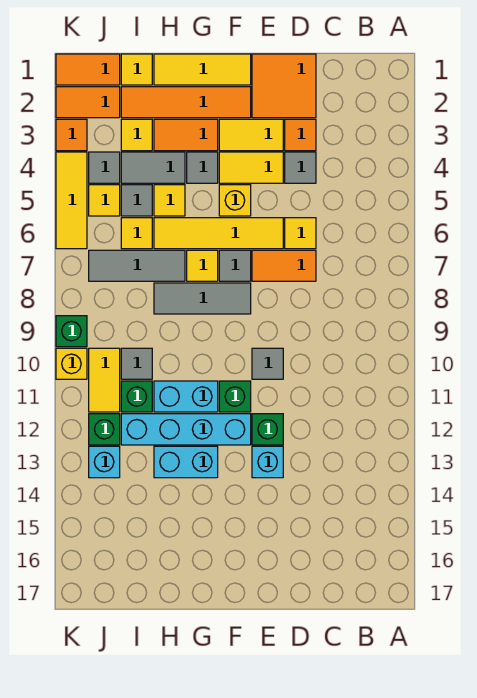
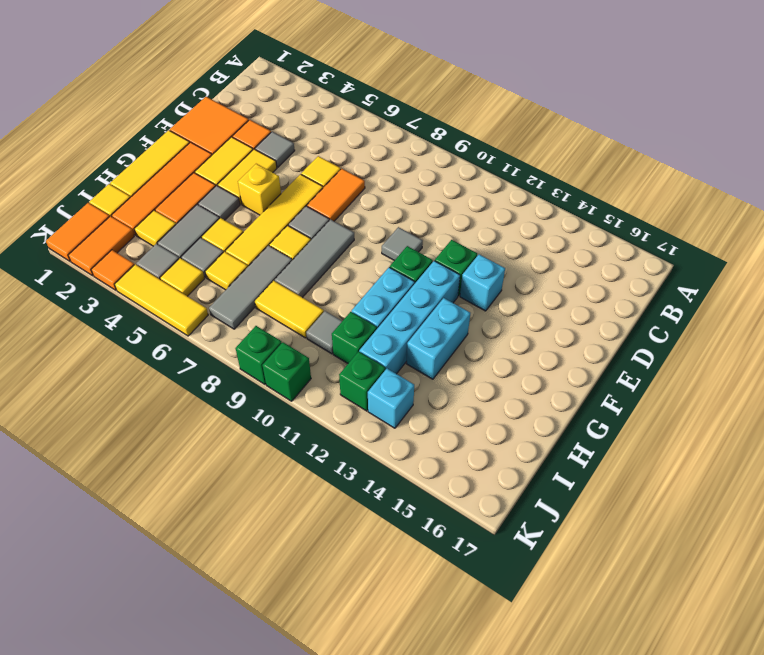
yellow tile J10:J11 level 1 -> yellow tile I8:I9 level 1
yellow brick K10 level 1 -> green brick K10 level 1

